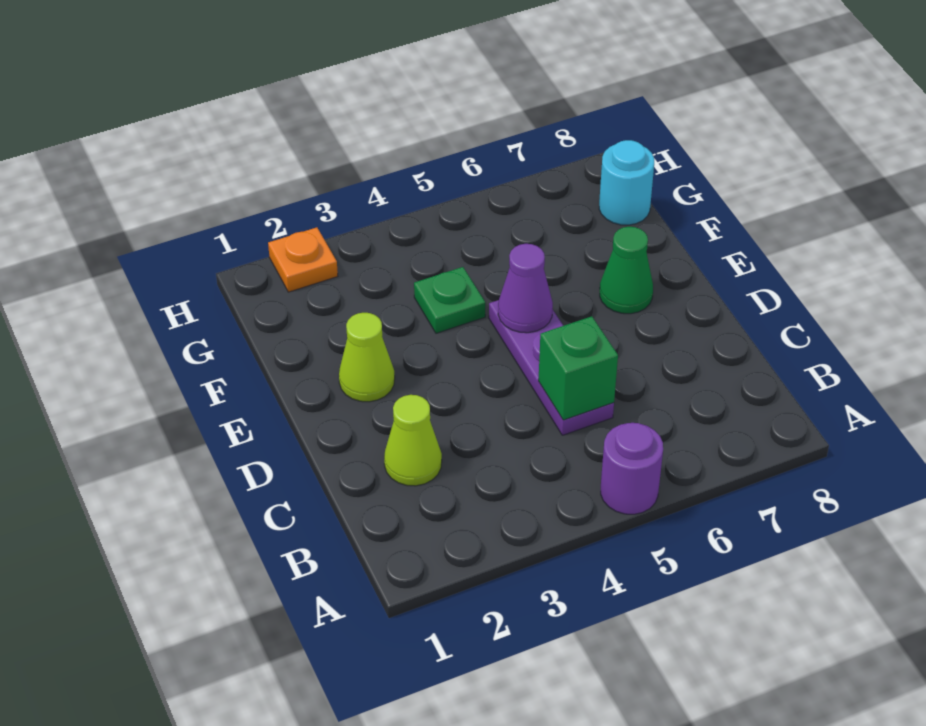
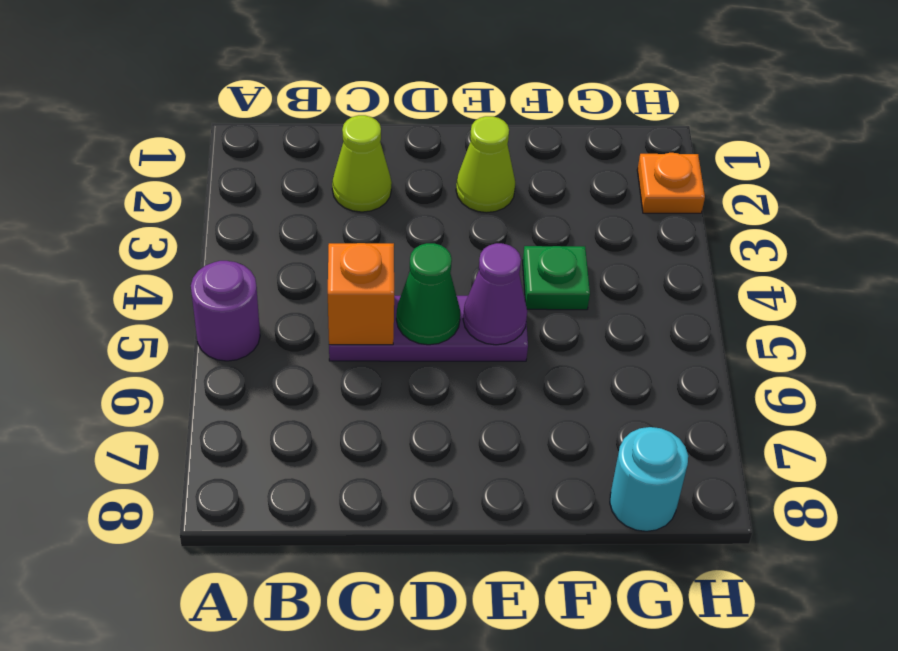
green brick C5 level 2 -> orange brick C5 level 2
green cone E7 level 1 -> green cone D5 level 2

